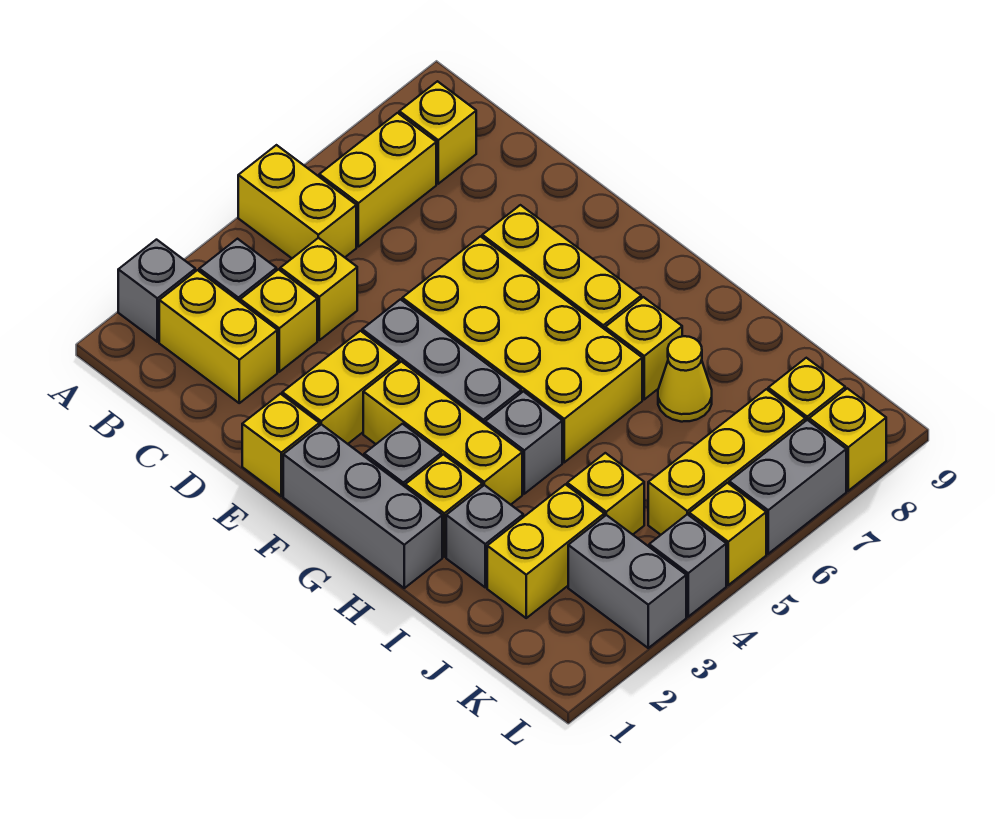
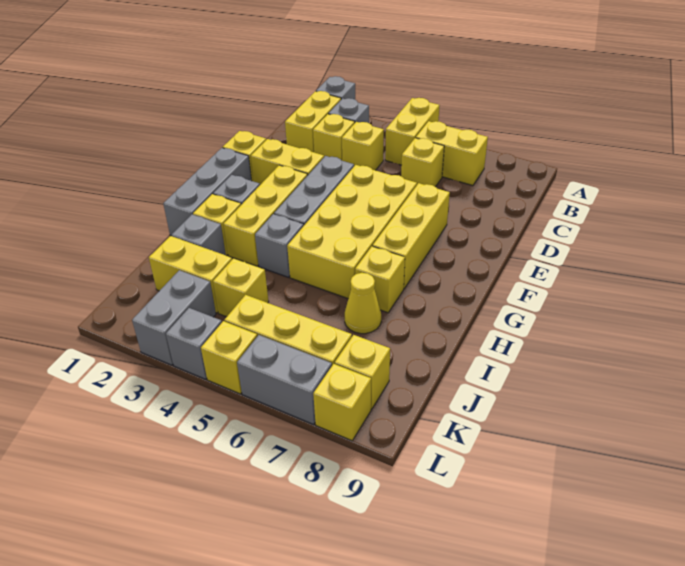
yellow brick B8 level 1 -> yellow brick C6 level 1

